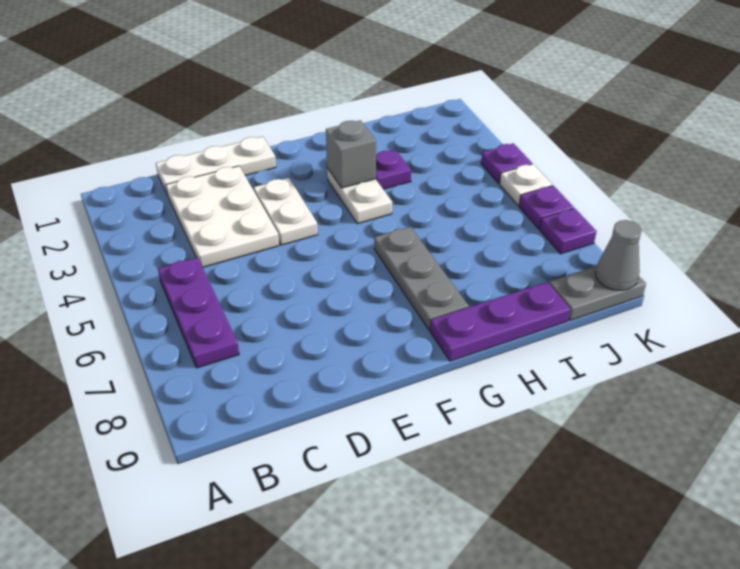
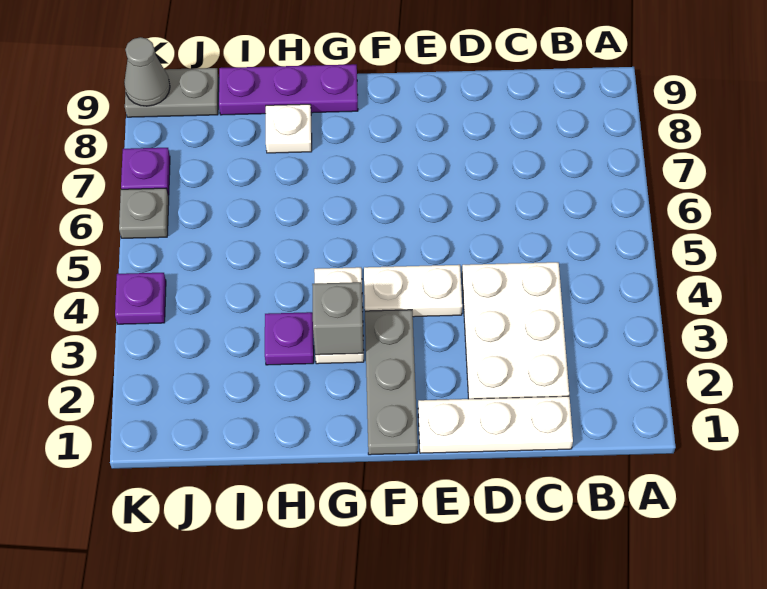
purple plate B5:B7 level 1 -> none
white plate E3:E4 level 1 -> white plate E4:F4 level 1
grey plate G6:G8 level 1 -> grey plate F1:F3 level 1
white plate K5 level 1 -> white plate H8 level 1
purple plate K6 level 1 -> grey plate K6 level 1

